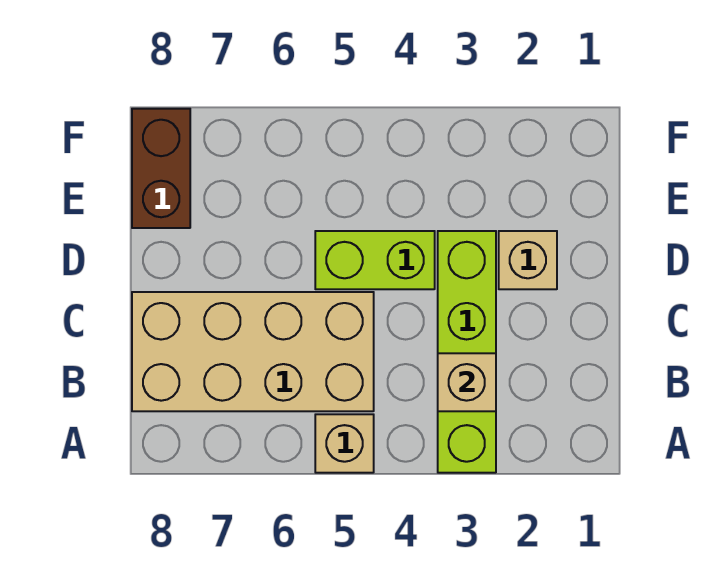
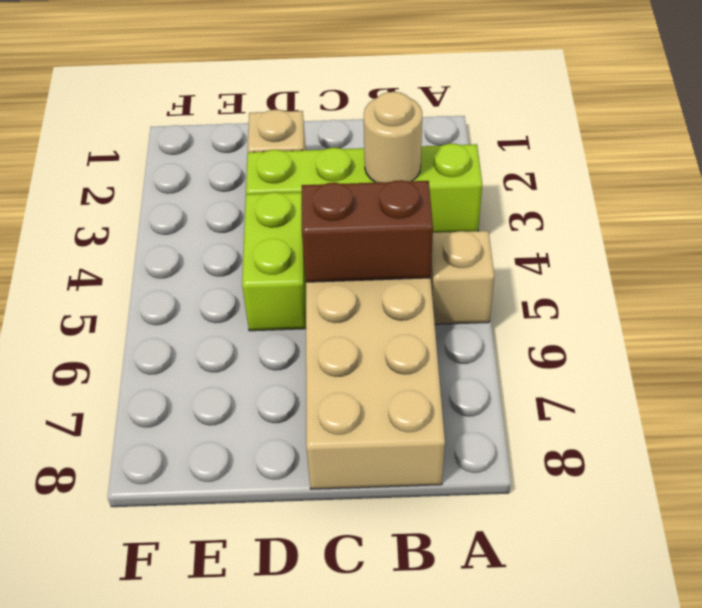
tan brick B3 level 2 -> tan round brick B3 level 2
brown brick E8:F8 level 1 -> brown brick B5:C5 level 2

